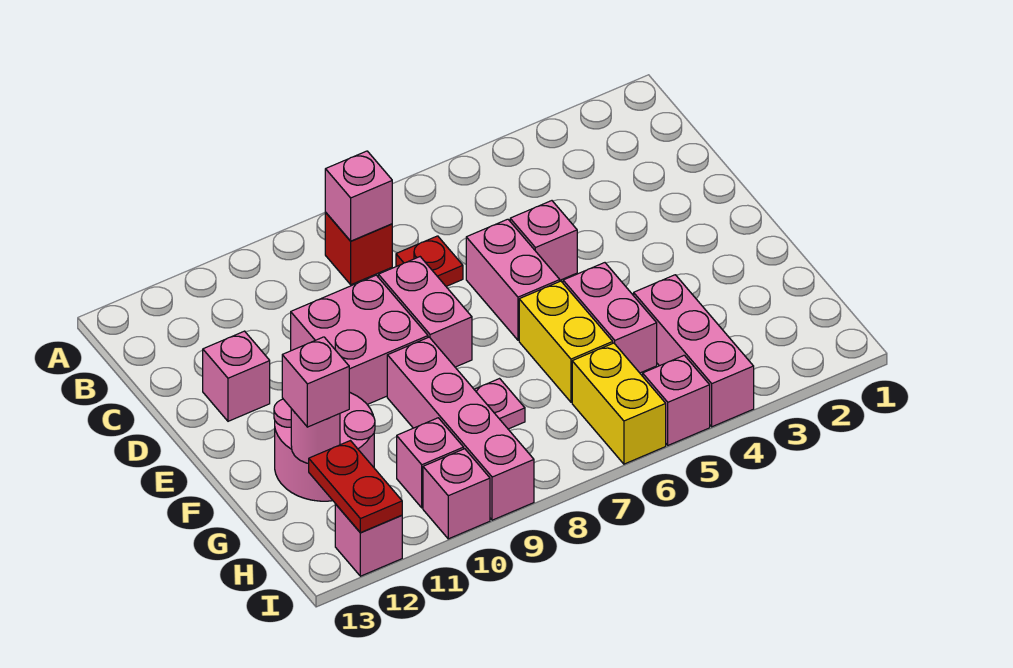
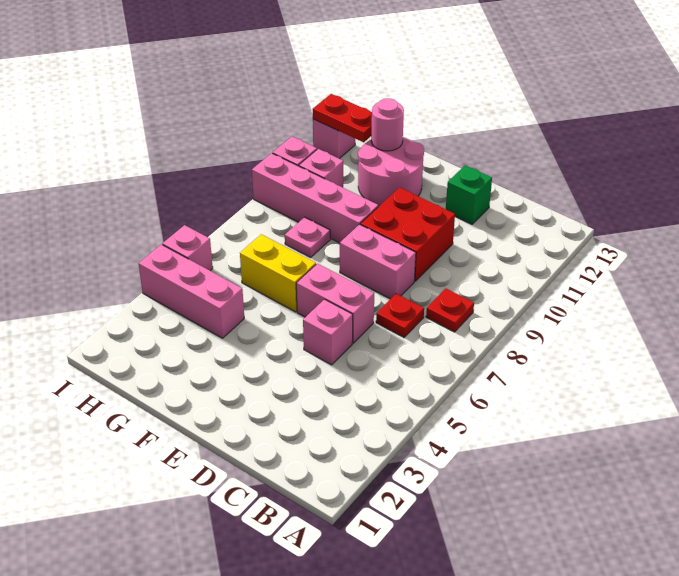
red brick B8 level 1 -> red plate B8 level 1
pink brick B8 level 2 -> none
pink brick D9:E10 level 1 -> red brick D9:E10 level 1
pink brick D12 level 1 -> green brick D12 level 1
pink brick F5:G5 level 1 -> none
pink brick G12 level 3 -> none
yellow brick H6:I6 level 1 -> none

